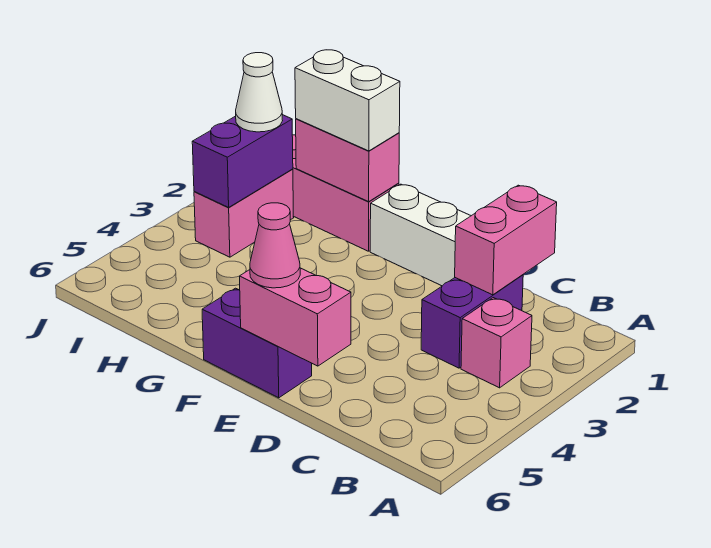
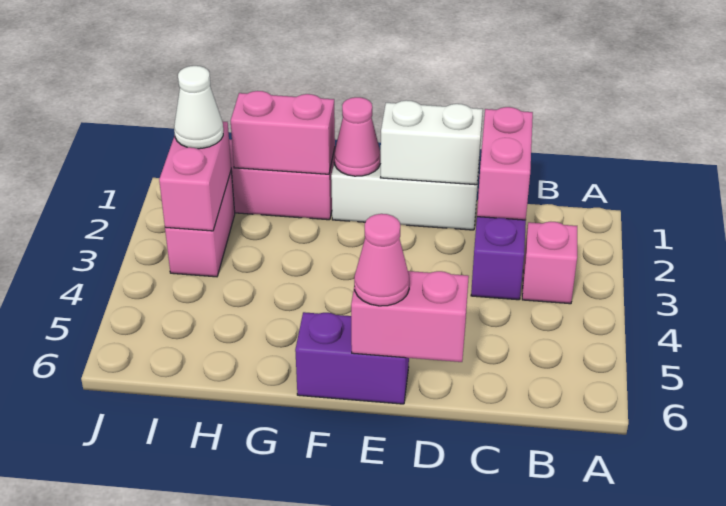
none -> pink cone F1 level 2
white brick G1:H1 level 3 -> white brick D1:E1 level 2
purple brick I2:I3 level 2 -> pink brick I2:I3 level 2

